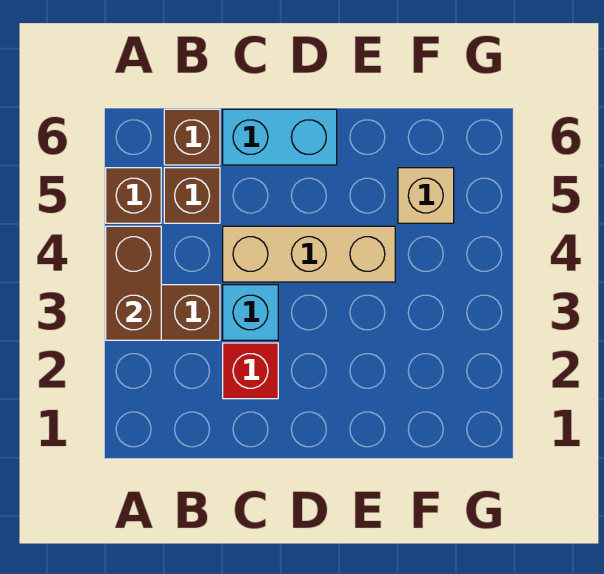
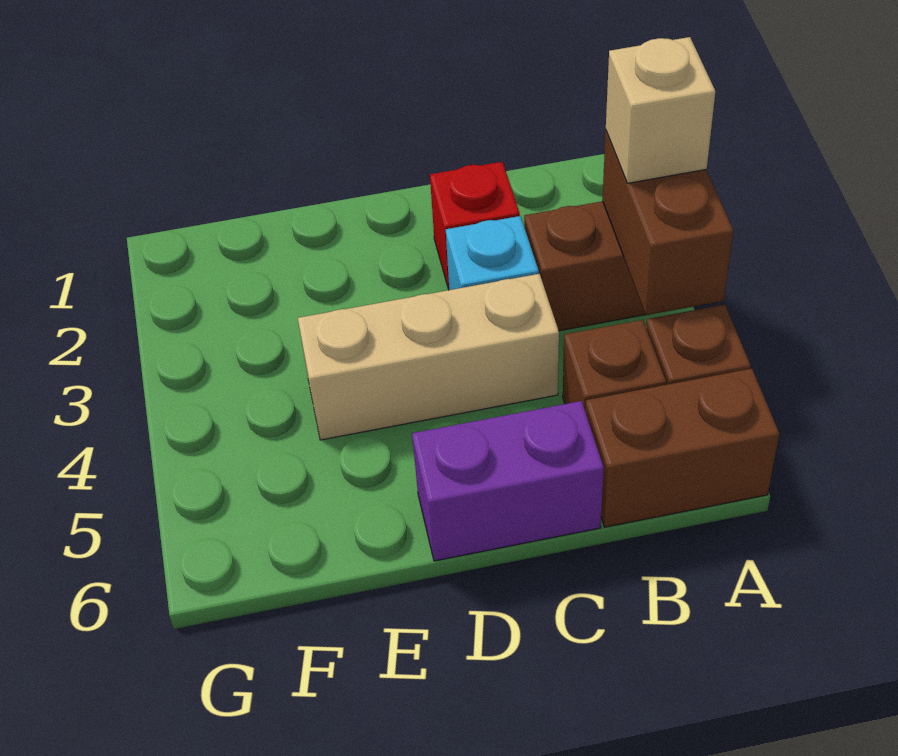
brown brick B6 level 1 -> brown brick A6:B6 level 1
cyan brick C6:D6 level 1 -> purple brick C6:D6 level 1
tan brick F5 level 1 -> tan brick A3 level 3

